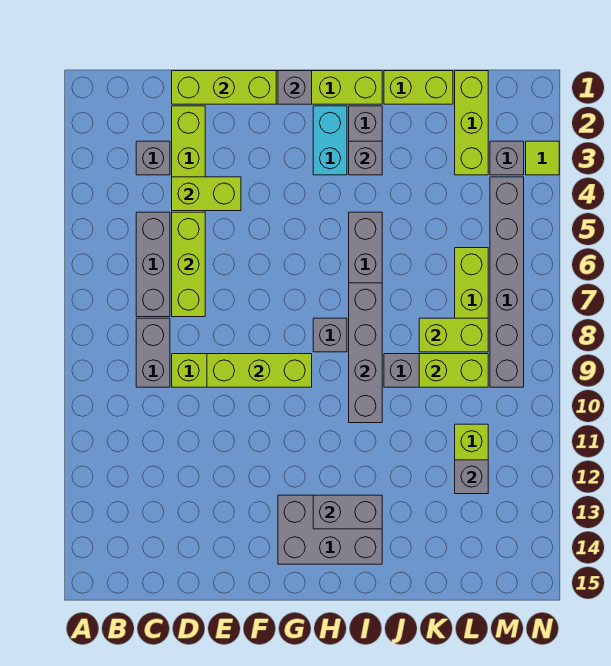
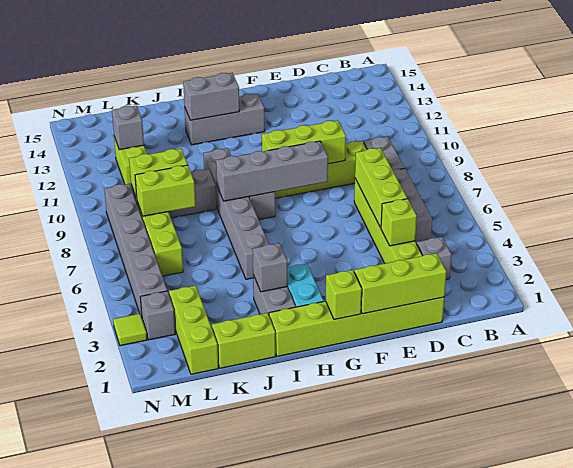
lime brick D4:E4 level 2 -> lime brick D4 level 2
grey brick G1 level 2 -> lime brick G1 level 2
grey brick G13:I14 level 1 -> grey brick G13:I13 level 1
grey brick I7:I10 level 2 -> grey brick F8:I8 level 2

